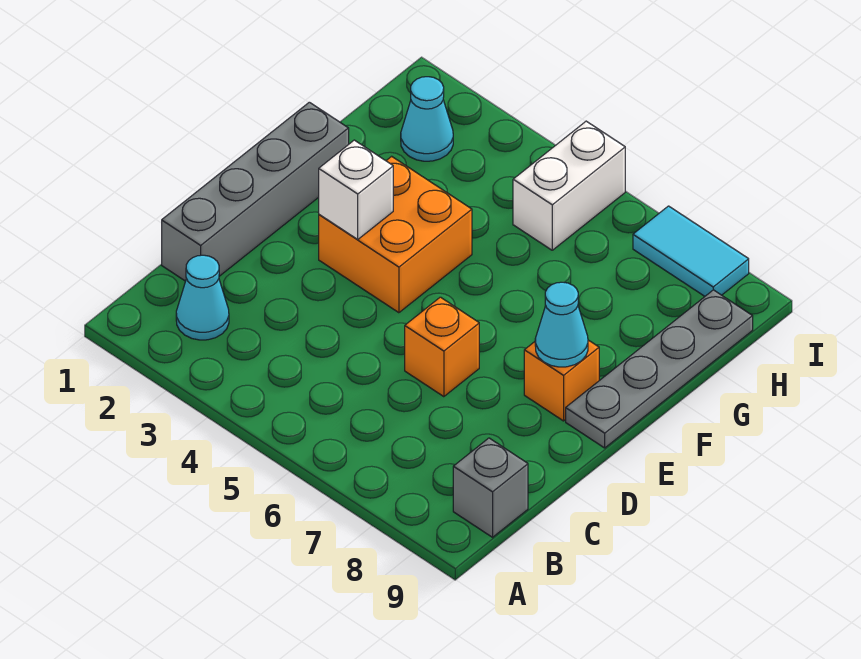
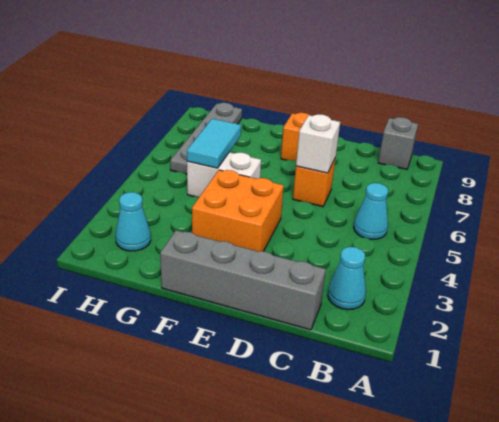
white brick E3 level 2 -> white brick D6 level 2
cyan cone E8 level 2 -> cyan cone B5 level 1
grey plate E9:H9 level 1 -> grey plate H6:H9 level 1
white brick H5:I5 level 1 -> white brick F5:G5 level 1
cyan tile I7:I8 level 1 -> cyan tile G5:G6 level 2

